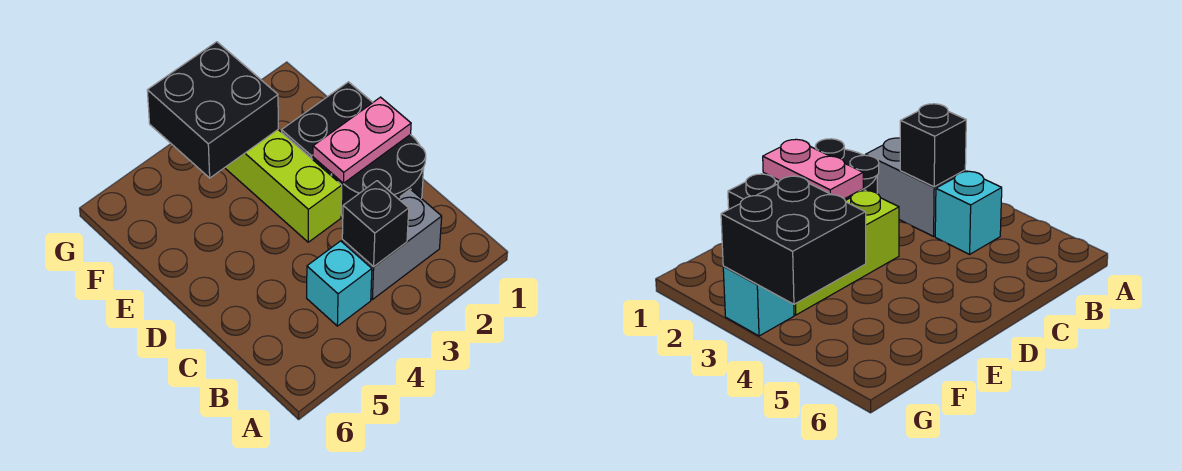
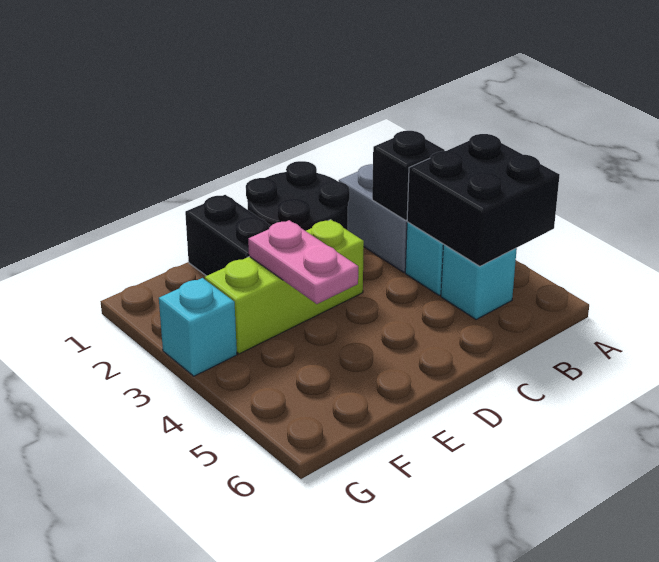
none -> cyan brick B5 level 1
pink plate D1:D2 level 2 -> pink plate E3:E4 level 2
black brick F3:G4 level 2 -> black brick A4:B5 level 2

